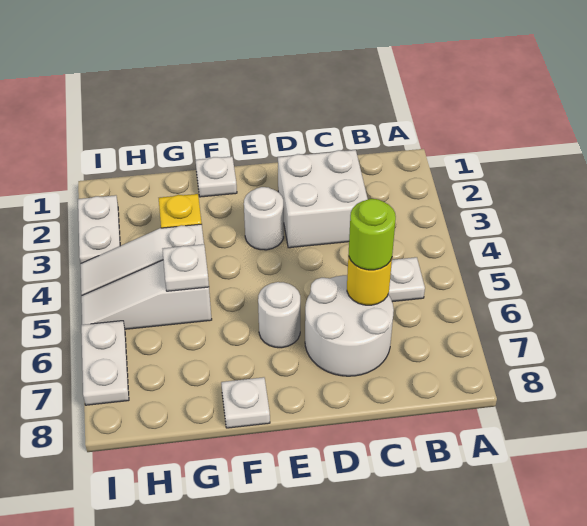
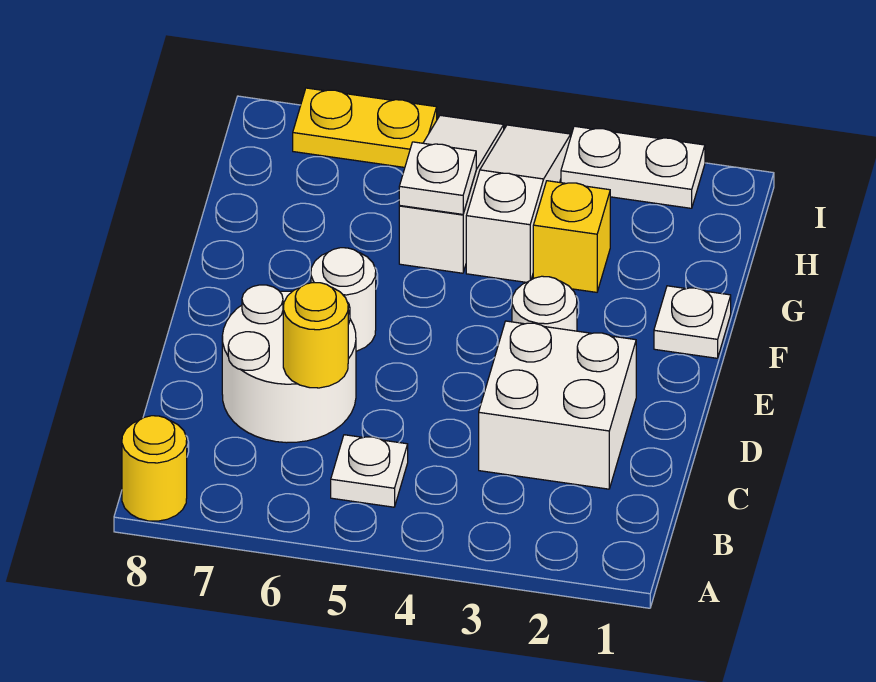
none -> yellow round brick A8 level 1
lime round brick C6 level 3 -> none
white plate F8 level 1 -> none
white plate I6:I7 level 1 -> yellow plate I6:I7 level 1

